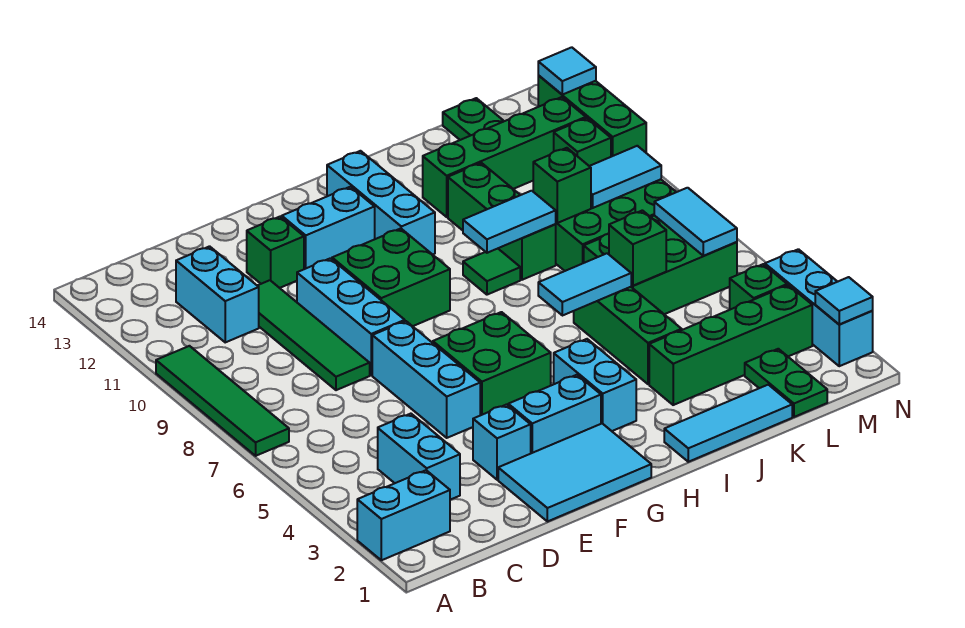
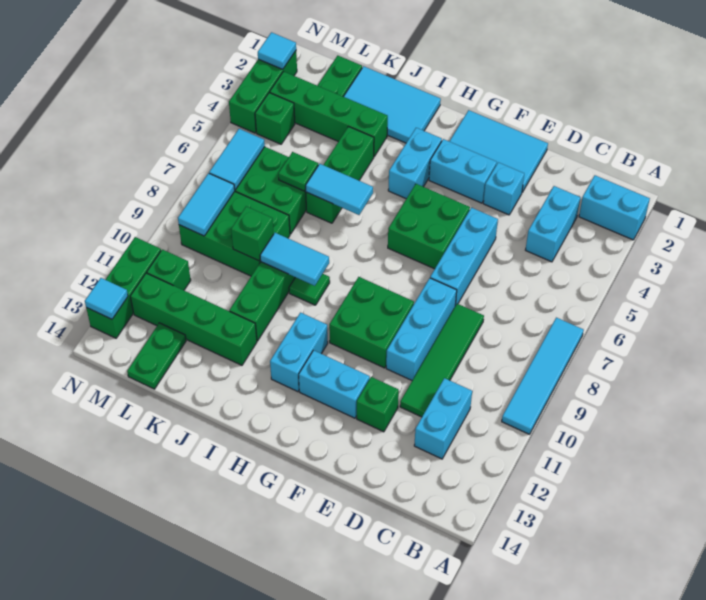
green tile A7:A10 level 1 -> cyan tile A7:A10 level 1
cyan brick H11:H13 level 1 -> cyan brick H11:H12 level 1
cyan tile I1:K1 level 1 -> cyan tile I1:K2 level 1
green brick K6 level 2 -> green plate K6 level 2
cyan tile L9:M9 level 2 -> cyan tile M8:M9 level 2
cyan brick N2:N4 level 1 -> green brick N2:N4 level 1

